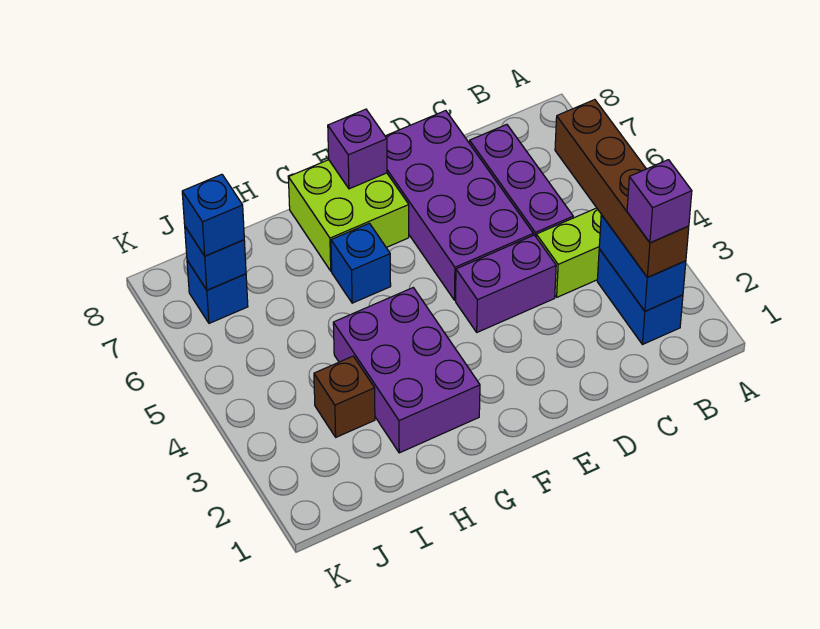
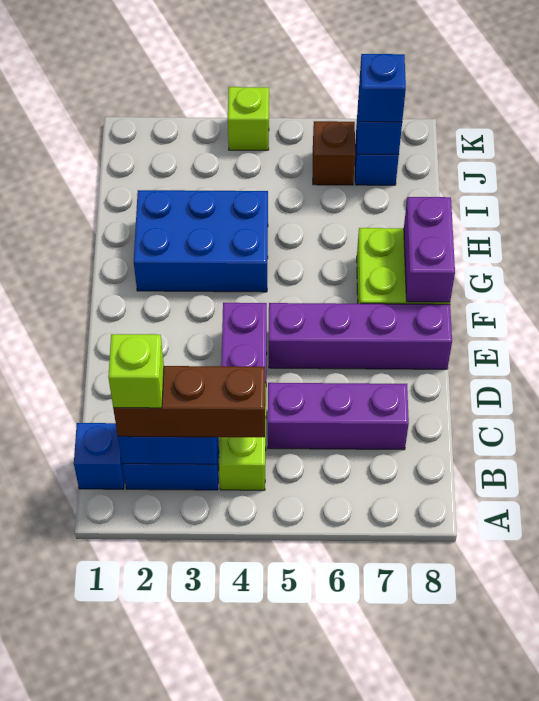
brown brick B2:B5 level 3 -> brown brick B2:B4 level 3
purple brick B2 level 4 -> lime brick B2 level 4
purple brick D5:E8 level 1 -> purple brick E5:E8 level 1
purple brick F8 level 2 -> purple brick F8:G8 level 2
purple brick G2:H4 level 1 -> blue brick G2:H4 level 1
blue brick G6 level 1 -> blue brick B1 level 1
brown brick I3 level 1 -> brown brick J6 level 1
none -> lime brick K4 level 1

